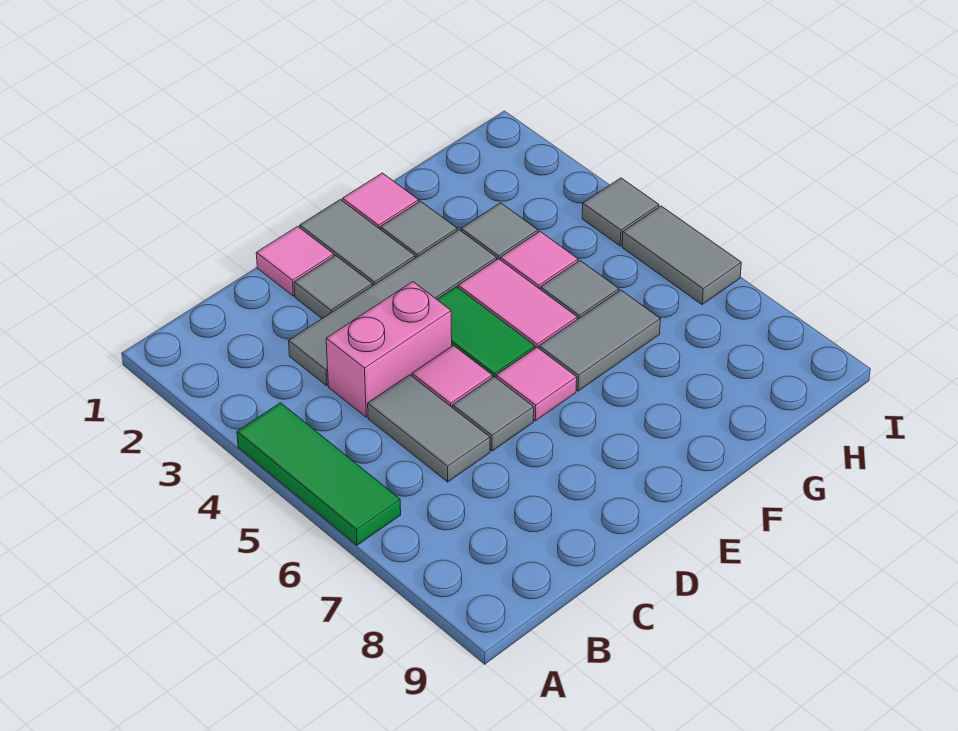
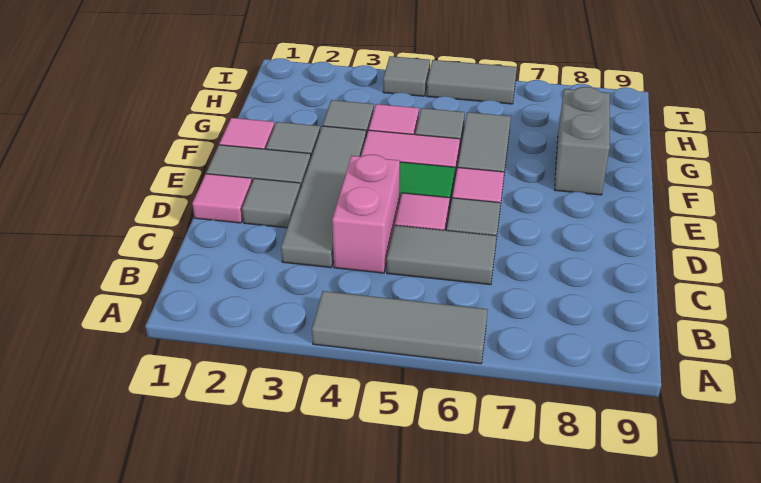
green tile A4:A6 level 1 -> grey tile A4:A6 level 1
none -> grey brick F8:G8 level 1

